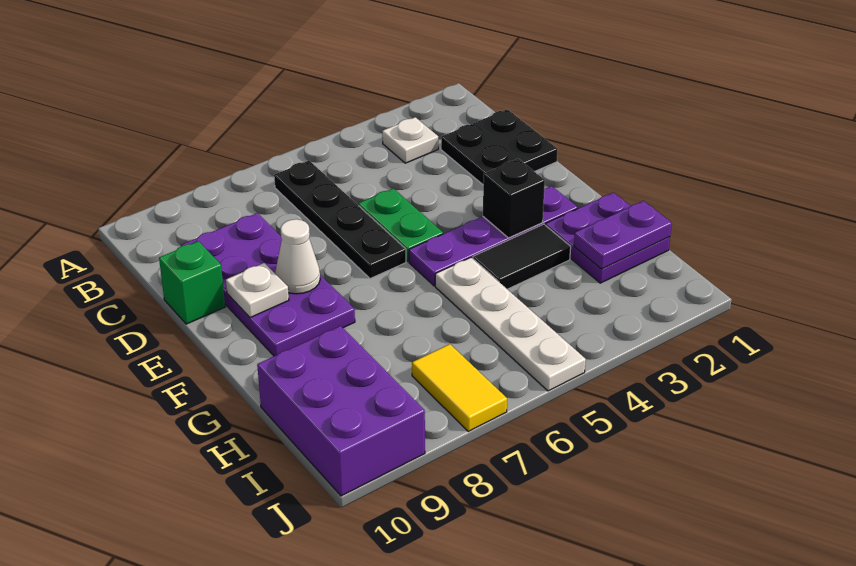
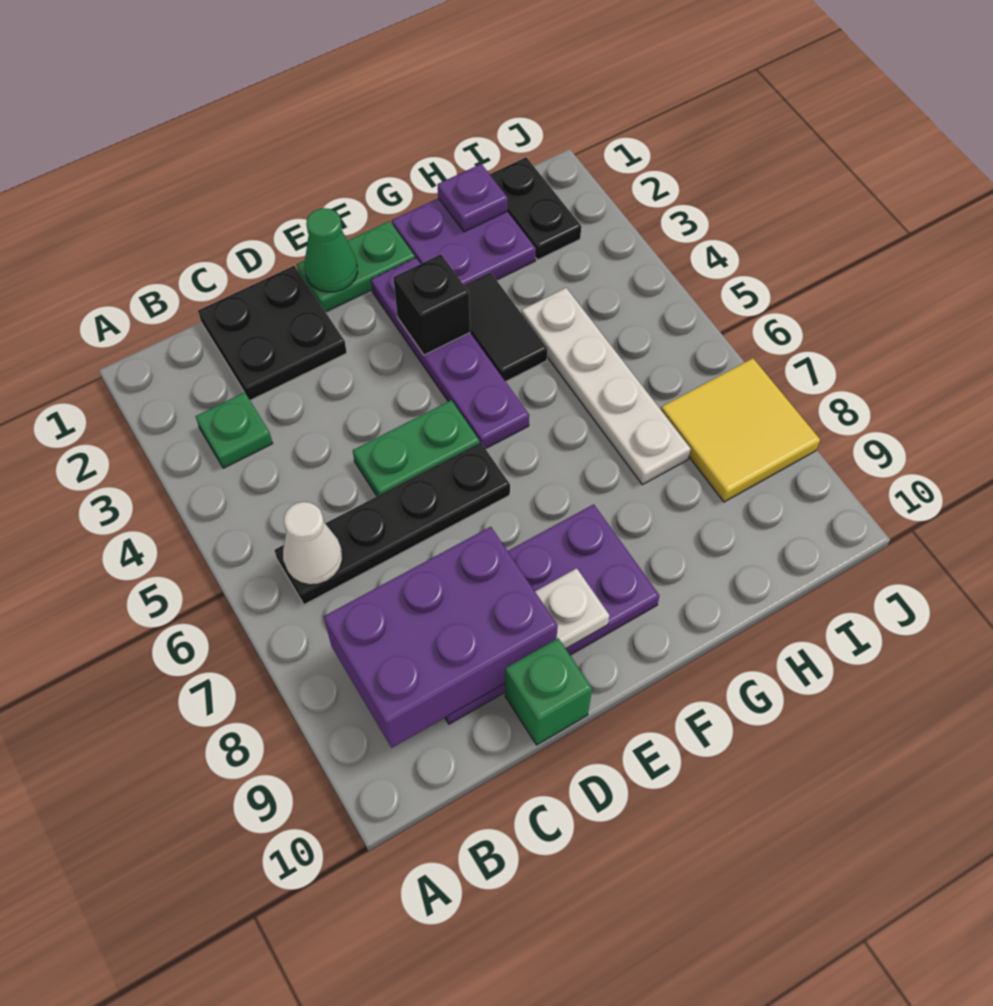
white plate B3 level 1 -> green plate B3 level 1
none -> green plate E1:F1 level 1
none -> green cone E1 level 2
white cone E8 level 2 -> white cone B6 level 2
white plate G5:J5 level 1 -> white plate H4:H7 level 1
purple plate H1:H2 level 2 -> purple plate H1 level 2
purple brick H9:J10 level 1 -> purple brick B8:D9 level 2
none -> black plate I1:I2 level 1
yellow tile I7:J7 level 1 -> yellow tile I7:J8 level 1

